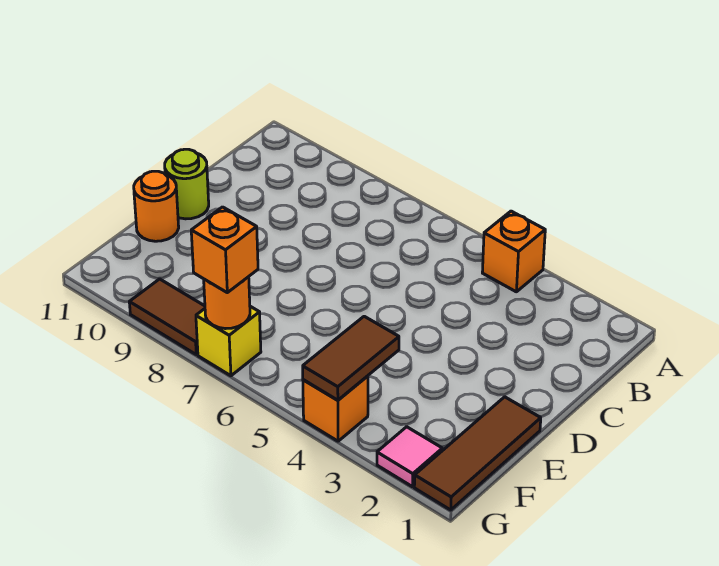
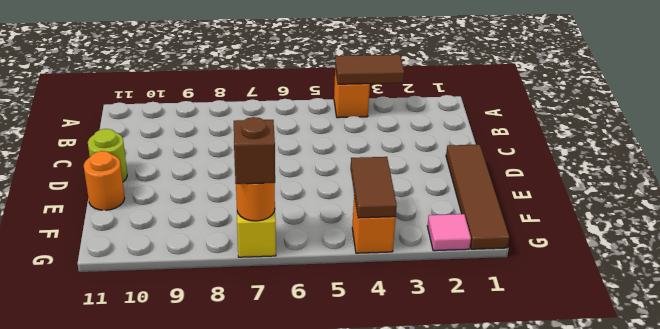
brown tile E1:G1 level 1 -> brown tile D1:G1 level 1
orange brick G7 level 3 -> brown brick G7 level 3
brown tile G8:G9 level 1 -> brown tile A3:A4 level 2

